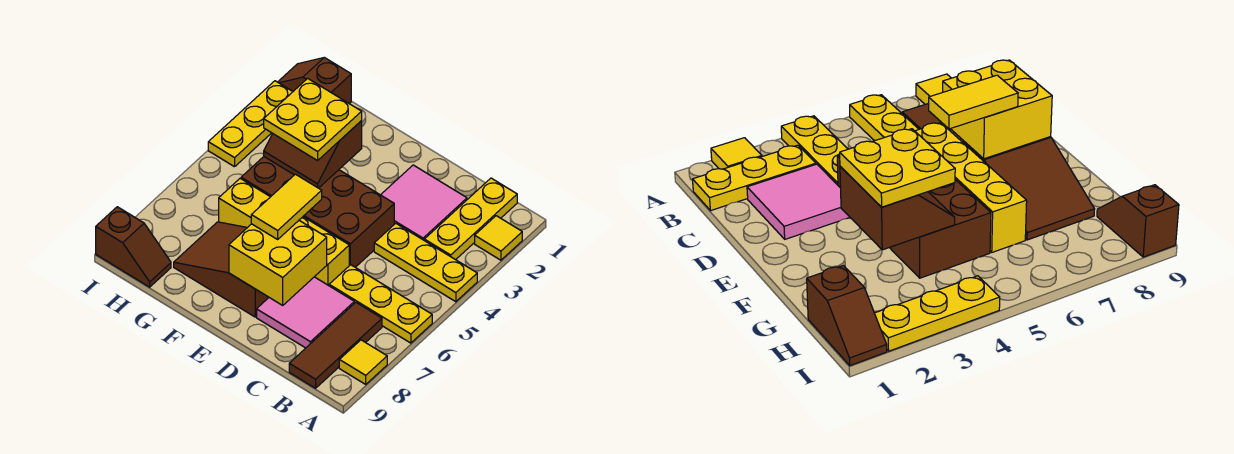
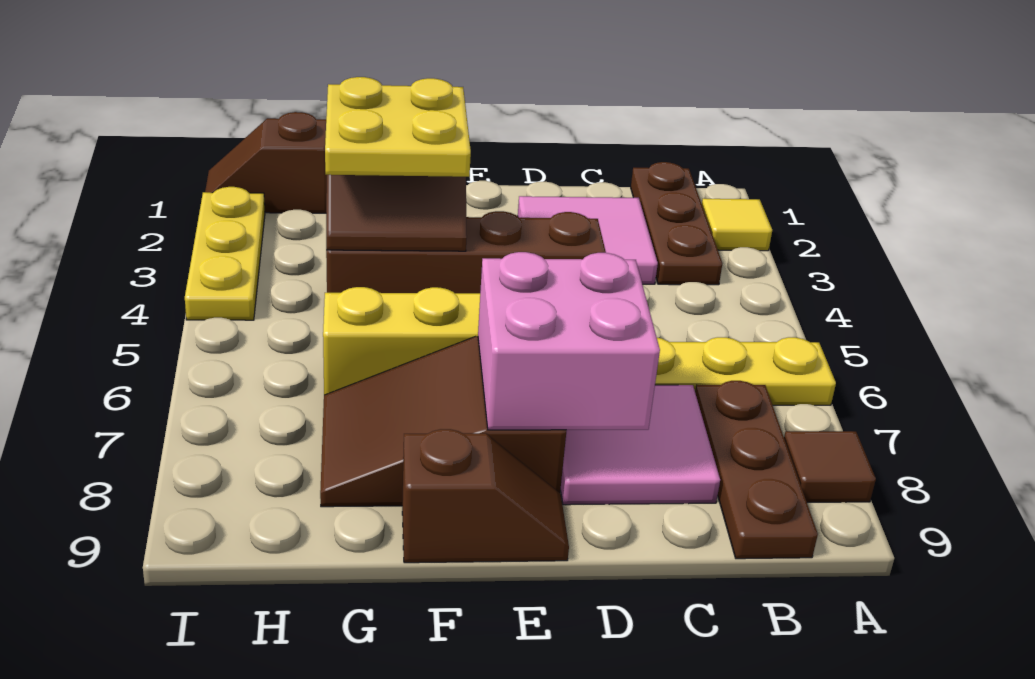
yellow plate A4:C4 level 1 -> none
yellow tile A8 level 1 -> brown tile A8 level 1
yellow plate B1:B3 level 1 -> brown plate B1:B3 level 1
brown tile B7:B9 level 1 -> brown plate B7:B9 level 1
brown brick D4:G5 level 1 -> brown brick D4:G4 level 1
yellow brick D7:E8 level 2 -> pink brick D7:E8 level 2
yellow tile E6:E7 level 3 -> none
brown slope H9:I9 level 1 top I -> brown slope E9:F9 level 1 top F

